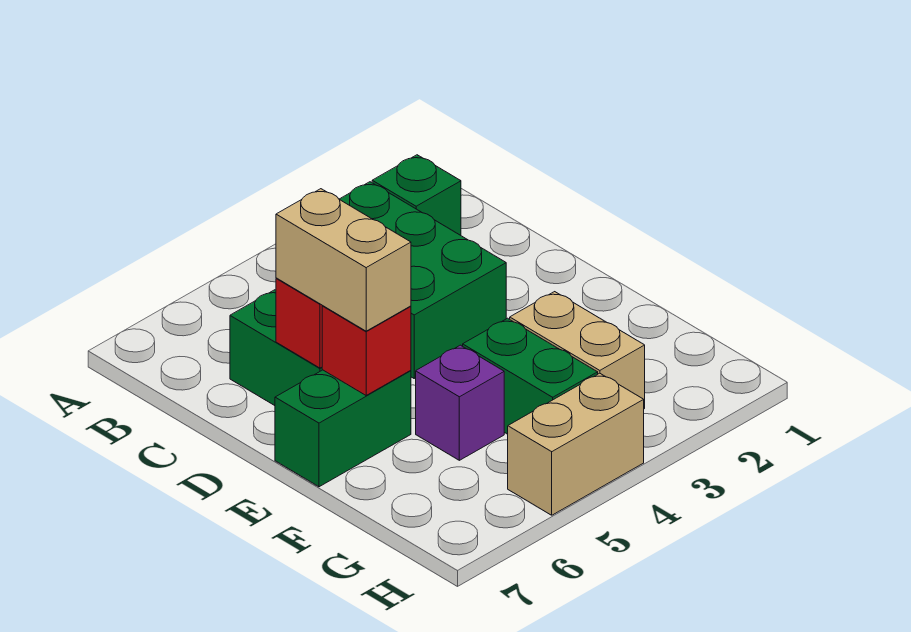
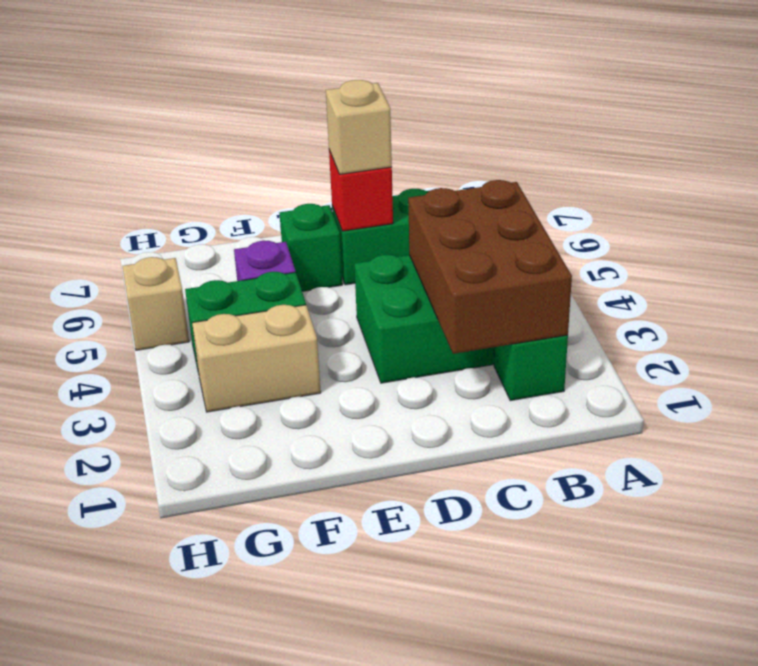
none -> brown brick B2:C4 level 2
tan brick D6:E6 level 3 -> tan brick D6 level 3
green brick E6:E7 level 1 -> green brick E6 level 1
red brick E6 level 2 -> none
tan brick H4:H5 level 1 -> tan brick H5 level 1

